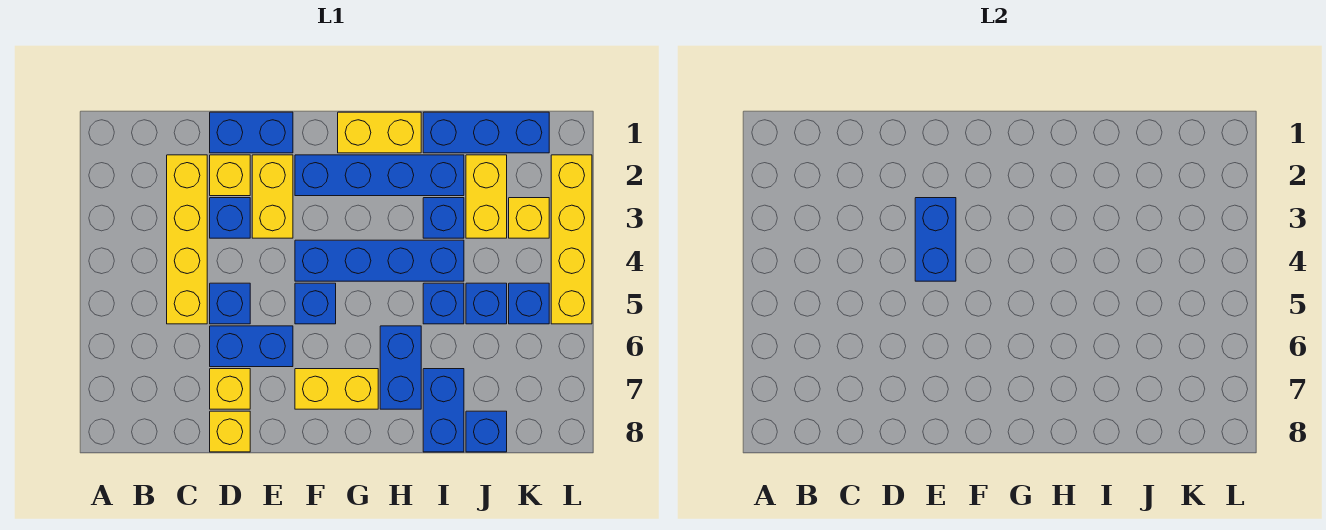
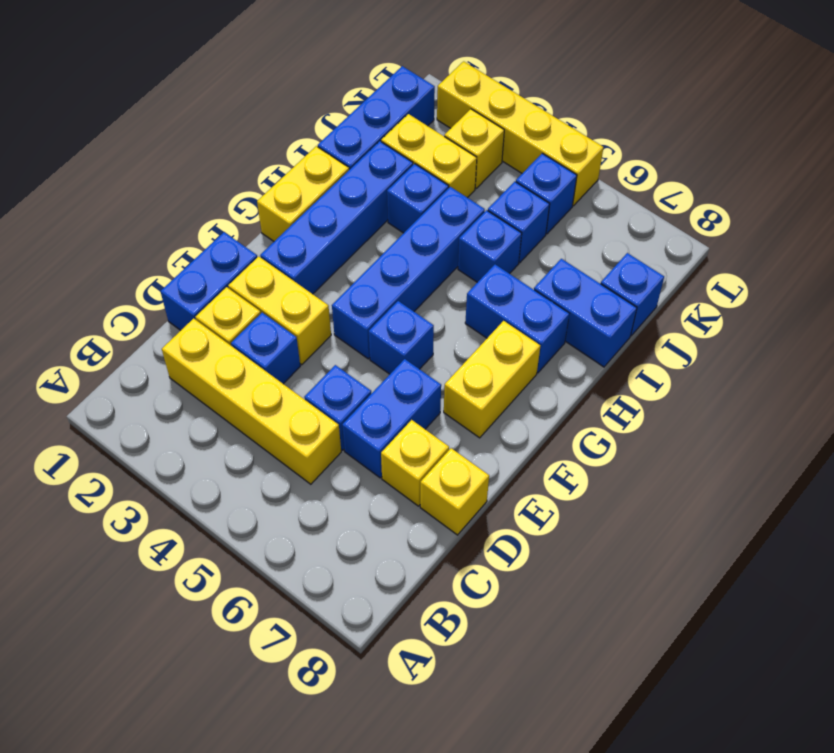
blue brick E3:E4 level 2 -> none

